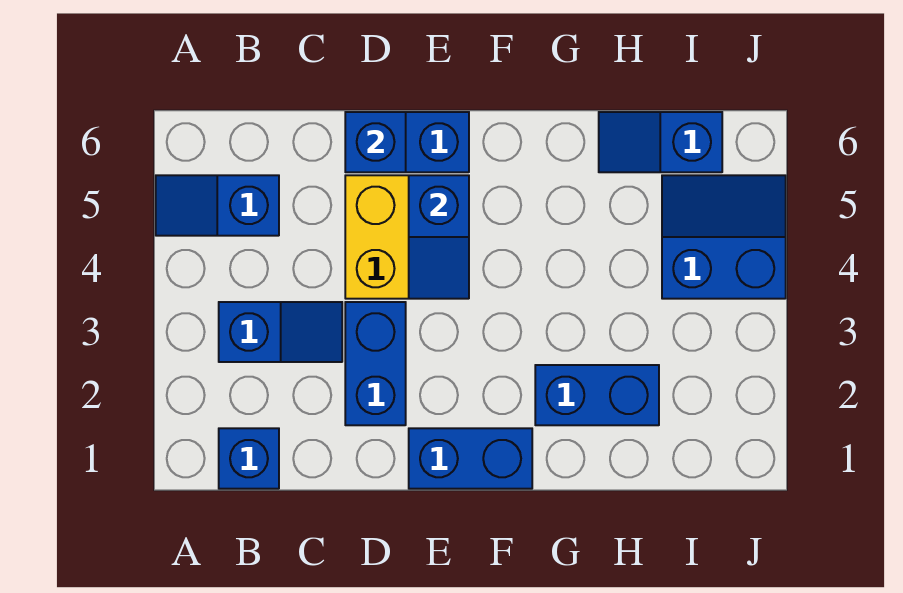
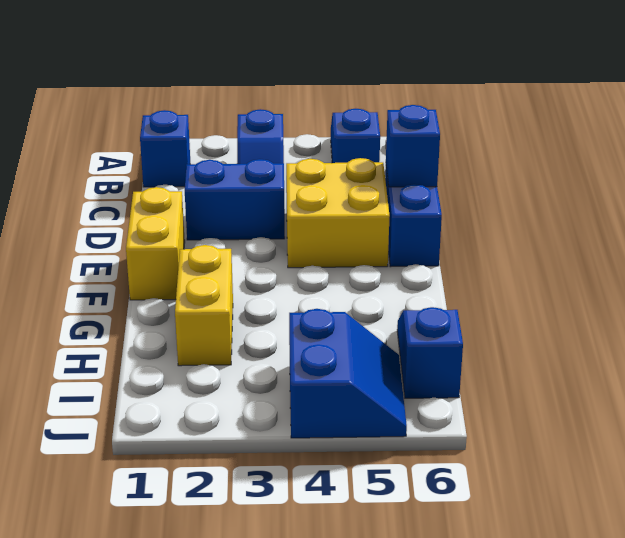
blue brick E1:F1 level 1 -> yellow brick E1:F1 level 1
blue slope E4:E5 level 2 top 5 -> none
blue brick G2:H2 level 1 -> yellow brick G2:H2 level 1

